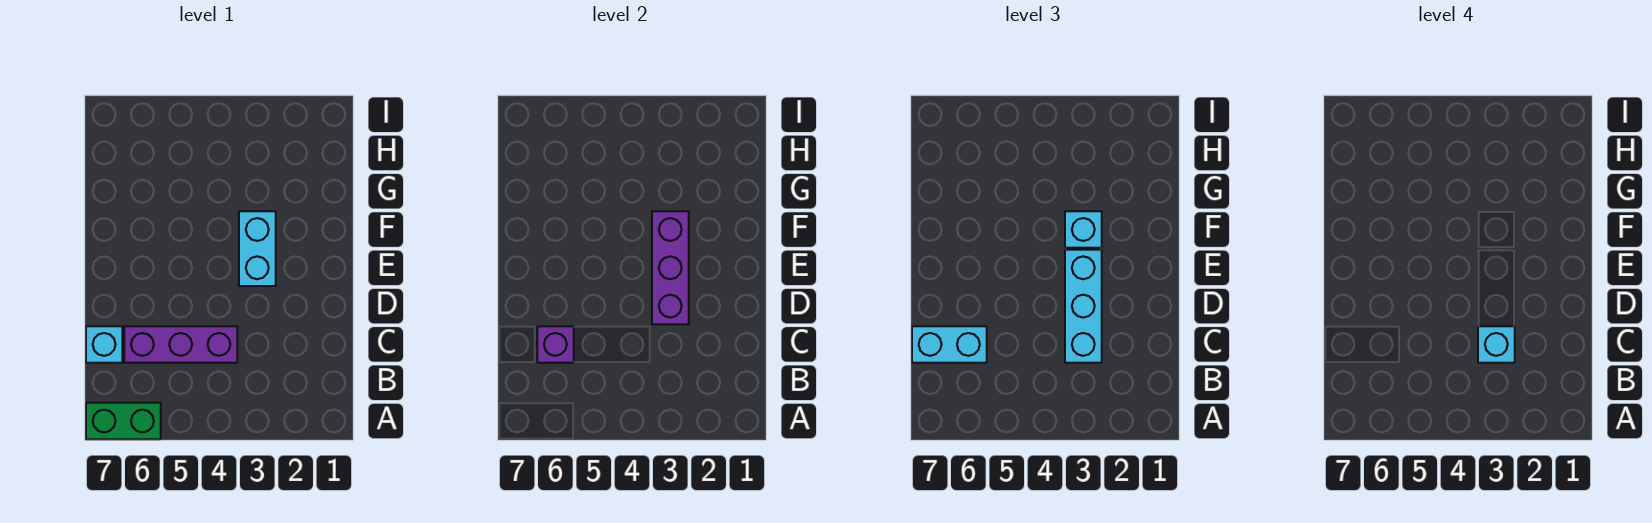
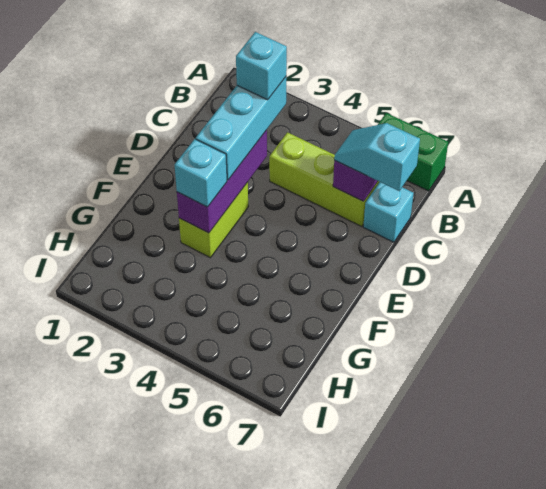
purple brick C4:C6 level 1 -> lime brick C4:C6 level 1
cyan brick C6:C7 level 3 -> cyan slope C6:C7 level 3 top 7
cyan brick E3:F3 level 1 -> lime brick E3:F3 level 1

